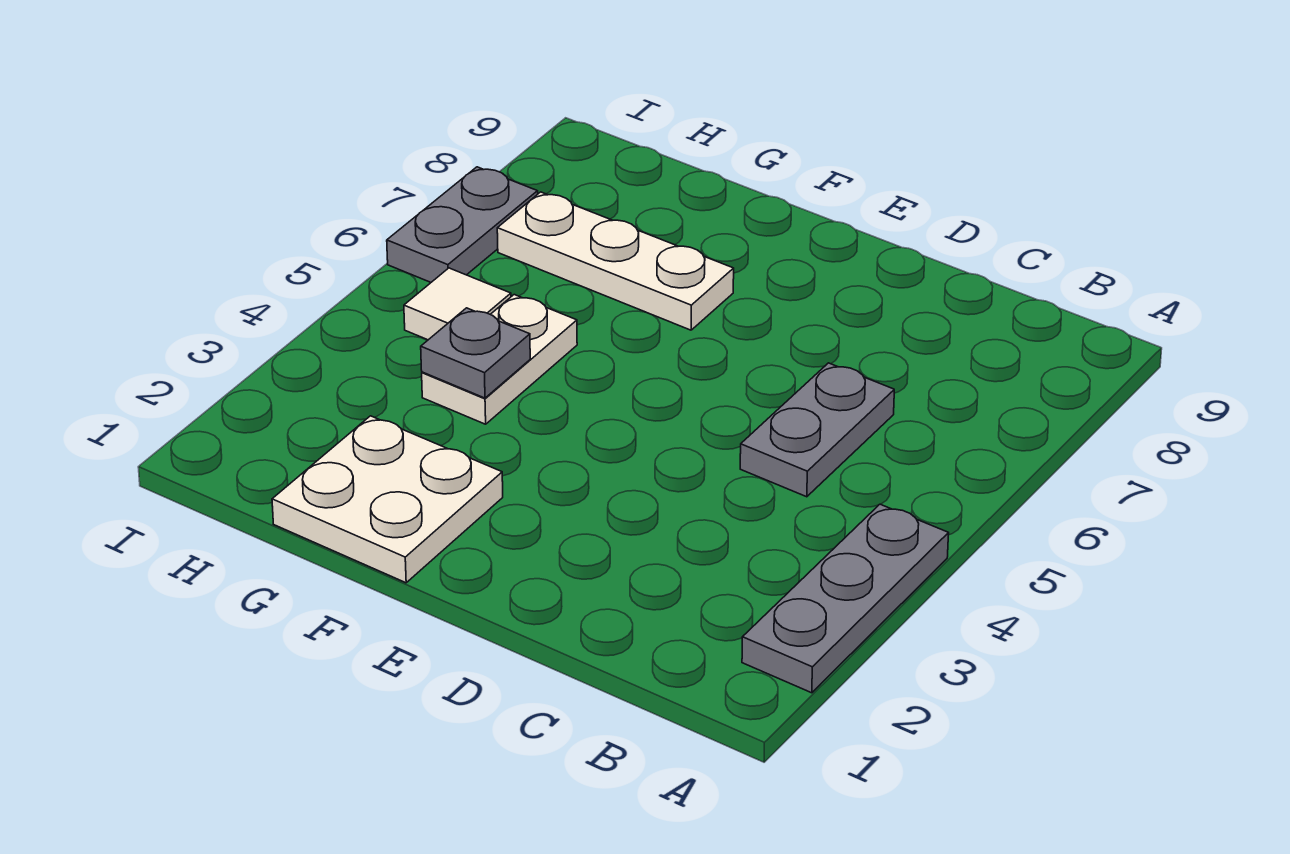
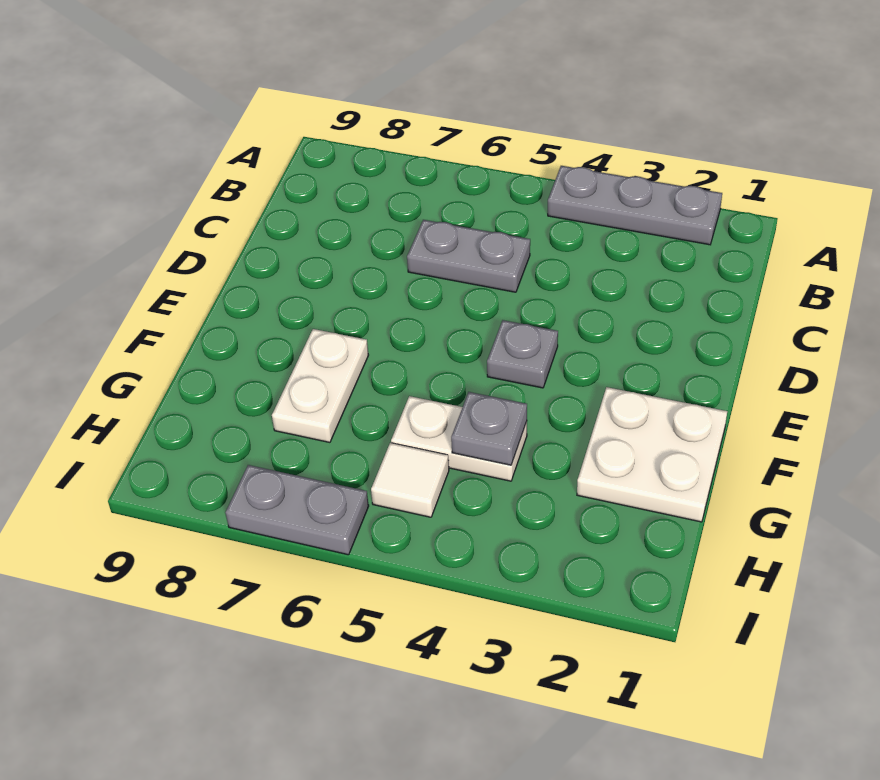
none -> grey plate E4 level 1
white plate F7:H7 level 1 -> white plate F7:G7 level 1

